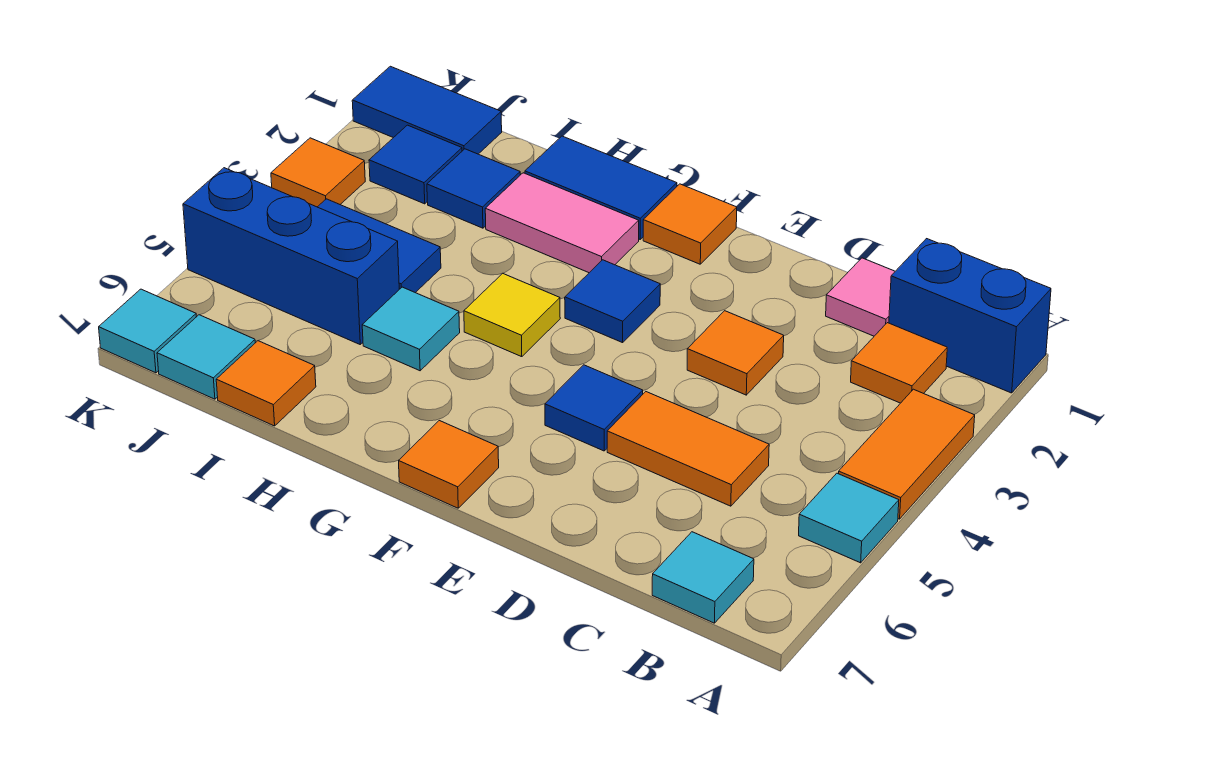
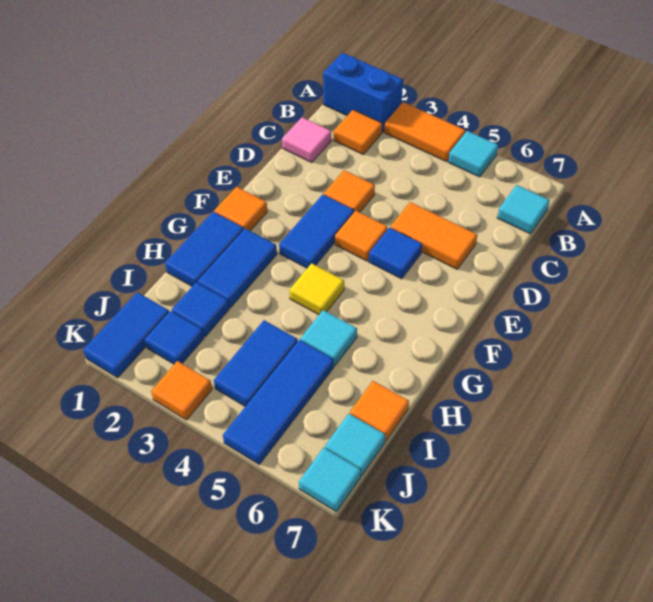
blue brick A1:B1 level 1 -> blue brick A1:A2 level 1
orange tile C5:D5 level 1 -> orange tile D5:D6 level 1
blue tile F3 level 1 -> blue tile E3:F3 level 1
orange tile F7 level 1 -> orange tile E4 level 1
pink tile G2:H2 level 1 -> blue tile G2:H2 level 1
blue brick I5:K5 level 1 -> blue tile I5:K5 level 1

